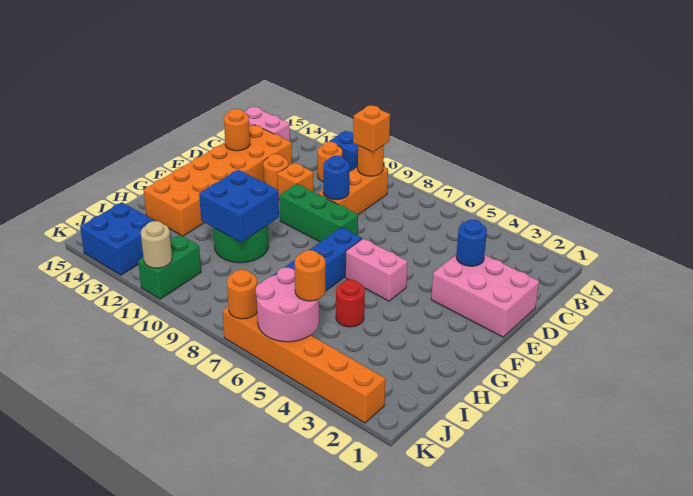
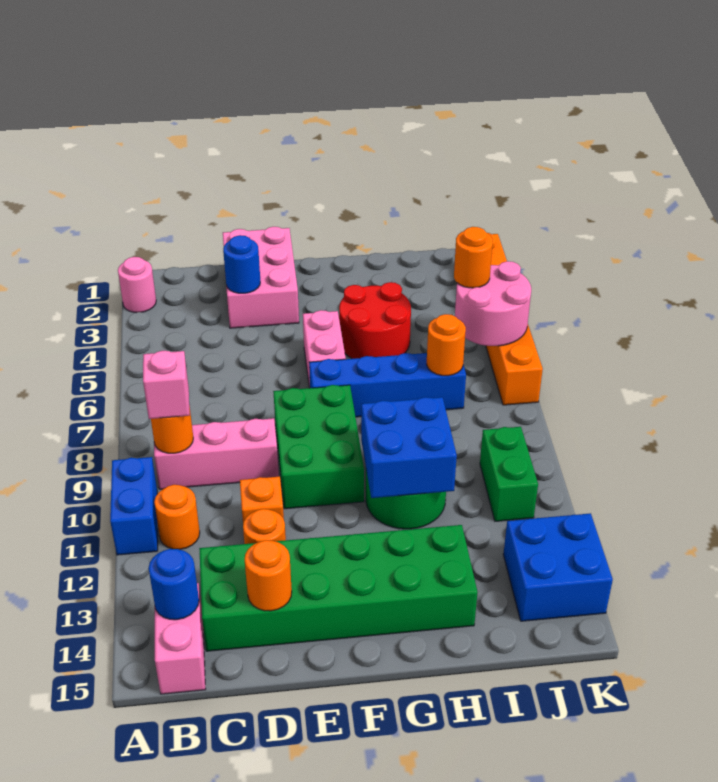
none -> pink round brick A2 level 1
orange brick B9:D9 level 1 -> pink brick B9:D9 level 1
orange brick B9 level 3 -> pink brick B9 level 3
orange brick C13:H14 level 1 -> green brick C13:H14 level 1
blue round brick D9 level 2 -> blue round brick B14 level 2
green brick E8:E10 level 1 -> green brick E8:F10 level 1
red round brick H5 level 1 -> red round brick G4:H5 level 1
green brick J11:K11 level 1 -> green brick J10:J11 level 1
orange round brick K7 level 2 -> orange round brick I7 level 2
tan round brick K11 level 2 -> none

